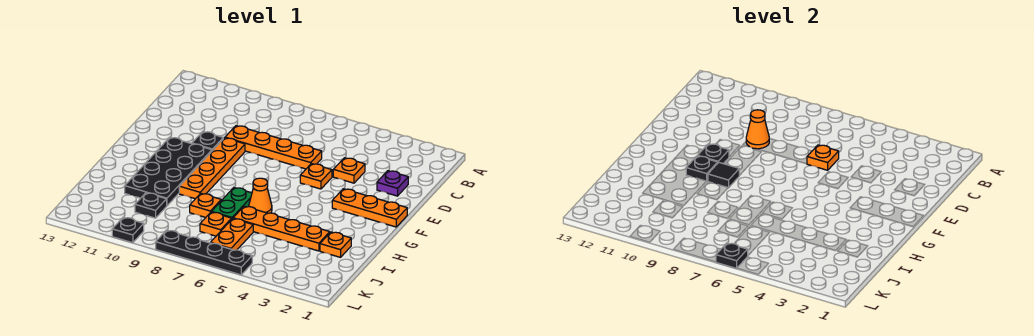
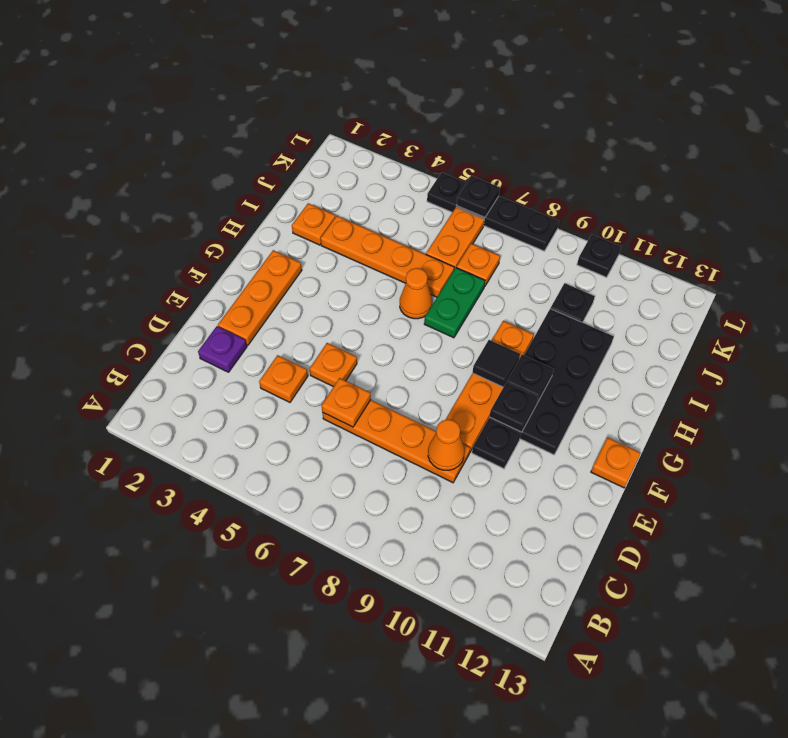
orange plate F1:F3 level 1 -> orange plate E2:G2 level 1
orange plate I8 level 1 -> orange plate F13 level 1

